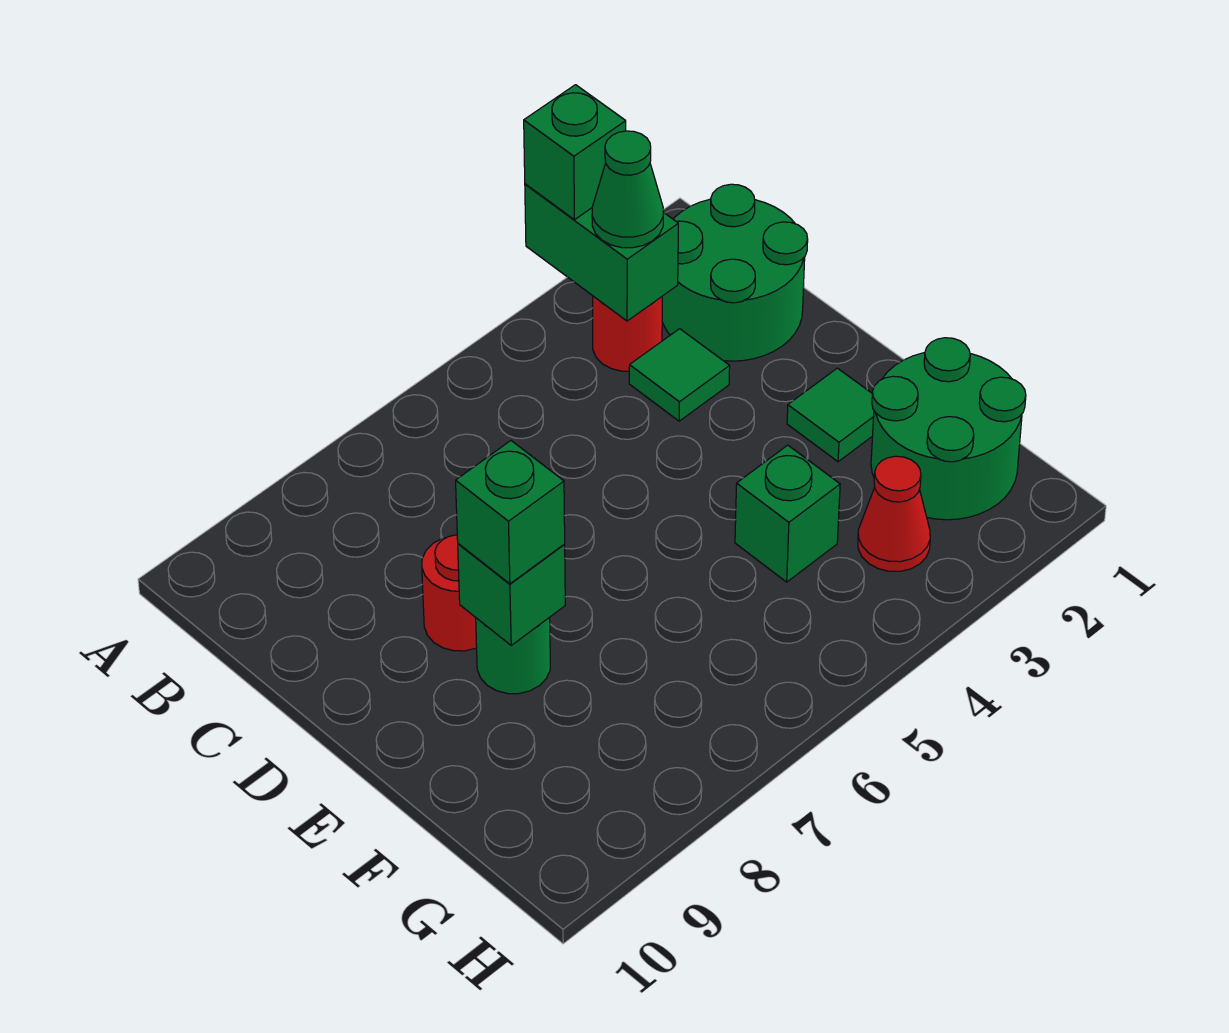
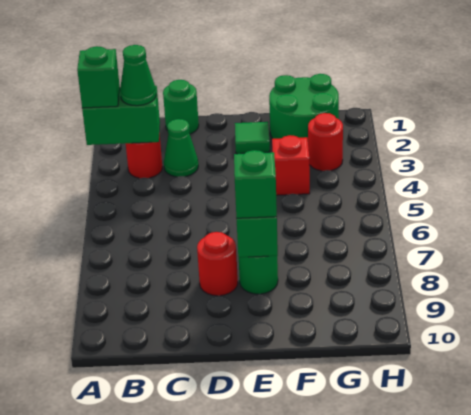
green round brick B1:C2 level 1 -> green round brick C1 level 1
green tile C3 level 1 -> green cone C3 level 1
green brick F4 level 1 -> red brick F4 level 1
red cone G3 level 1 -> red round brick G3 level 1

